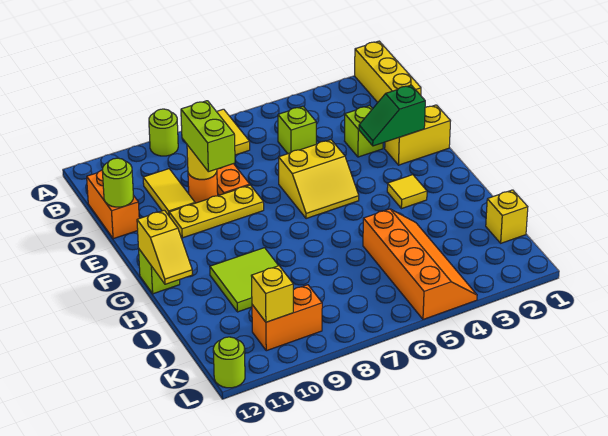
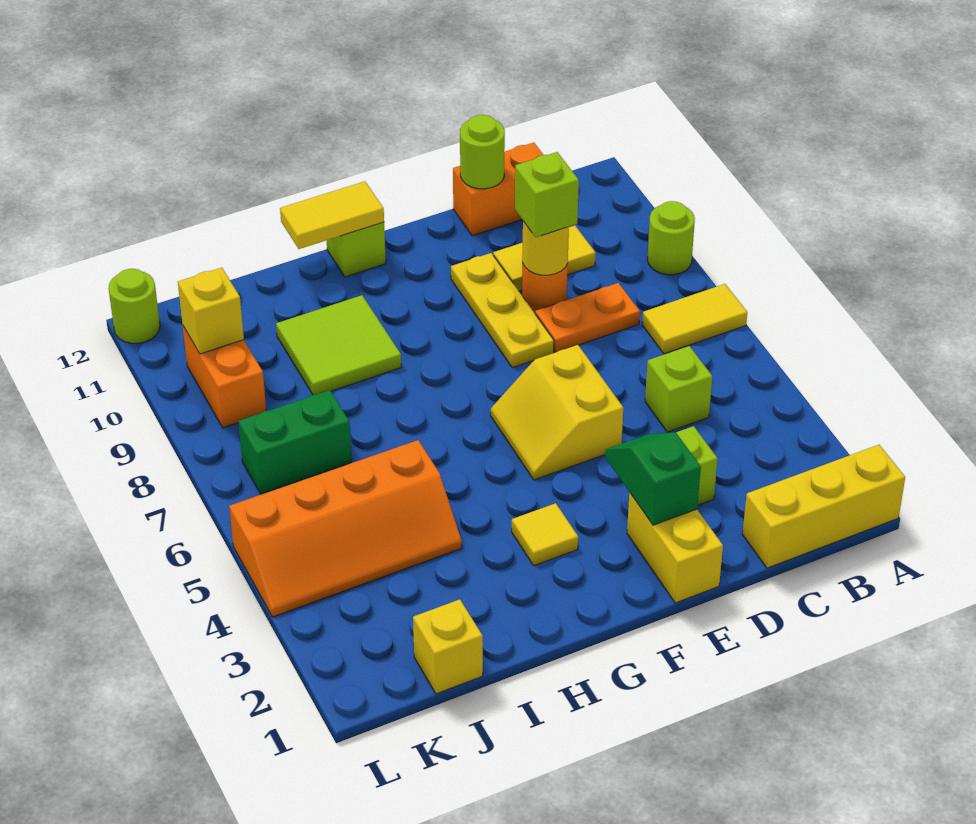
lime brick D9:E9 level 3 -> lime brick D9 level 3
yellow slope G12:H12 level 2 top G -> yellow tile G12:H12 level 2
none -> green brick J7:K7 level 1

